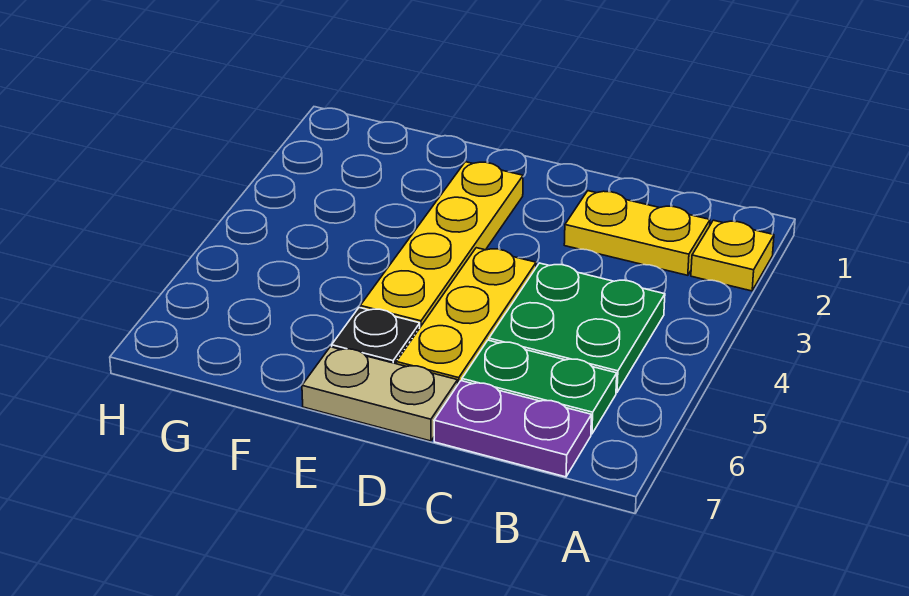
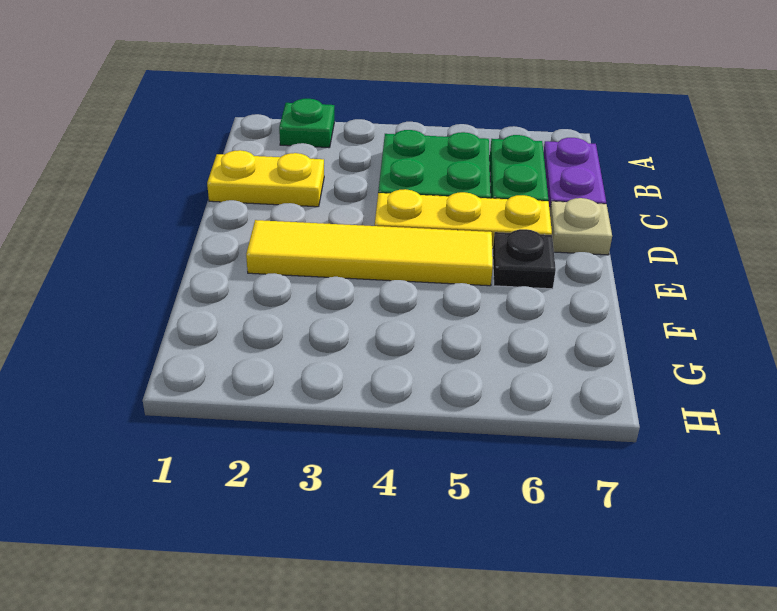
yellow plate A2 level 1 -> green plate A2 level 1
yellow plate B2:C2 level 1 -> yellow plate C1:C2 level 1
tan plate D7:E7 level 1 -> tan plate D7 level 1
yellow plate E2:E5 level 1 -> yellow tile E2:E5 level 1

